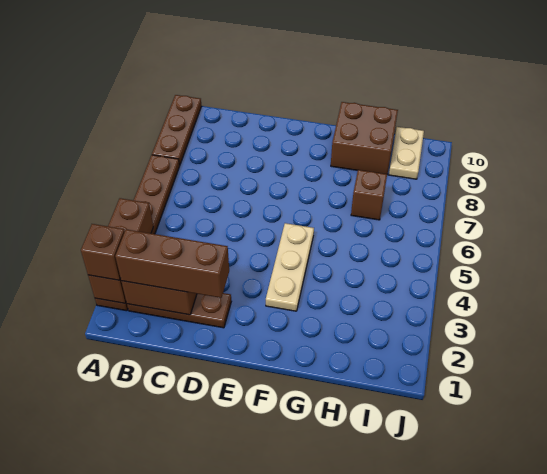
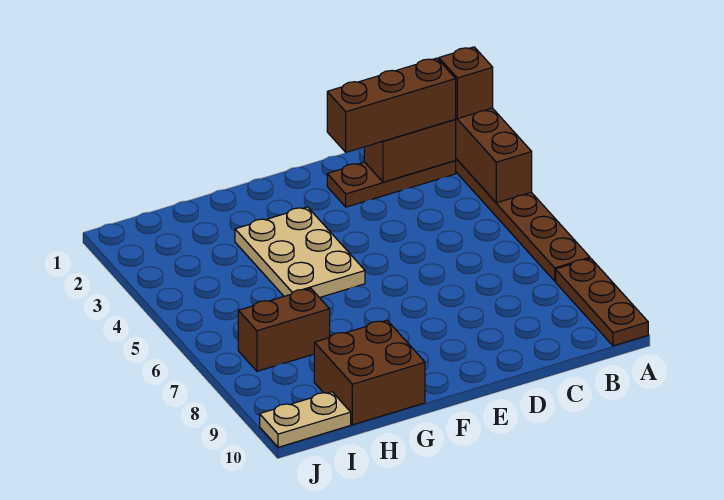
tan plate F3:F5 level 1 -> tan plate F3:G5 level 1
brown brick H7 level 1 -> brown brick H7:I7 level 1
tan plate I9:I10 level 1 -> tan plate I10:J10 level 1

